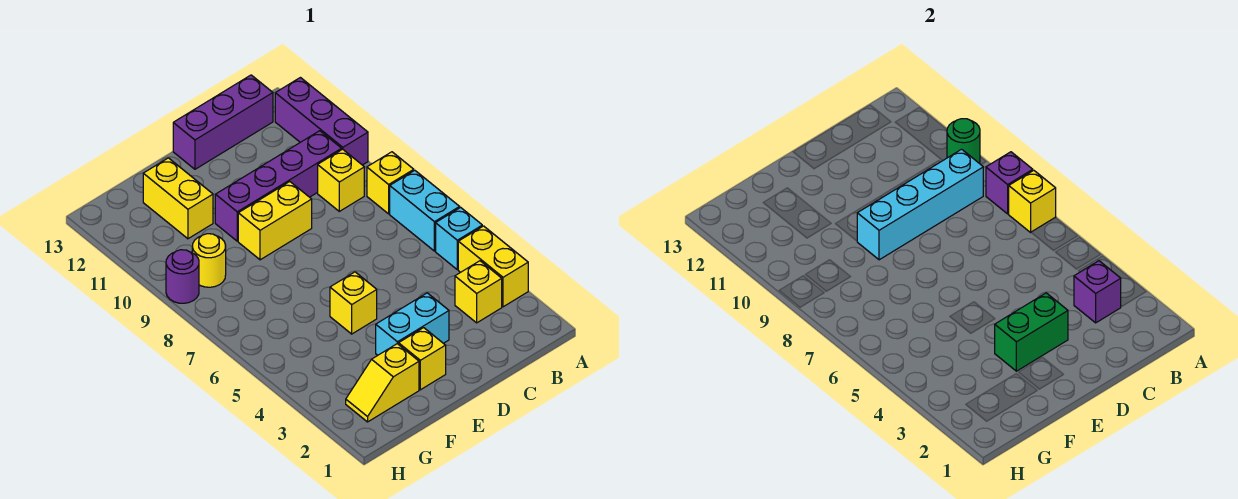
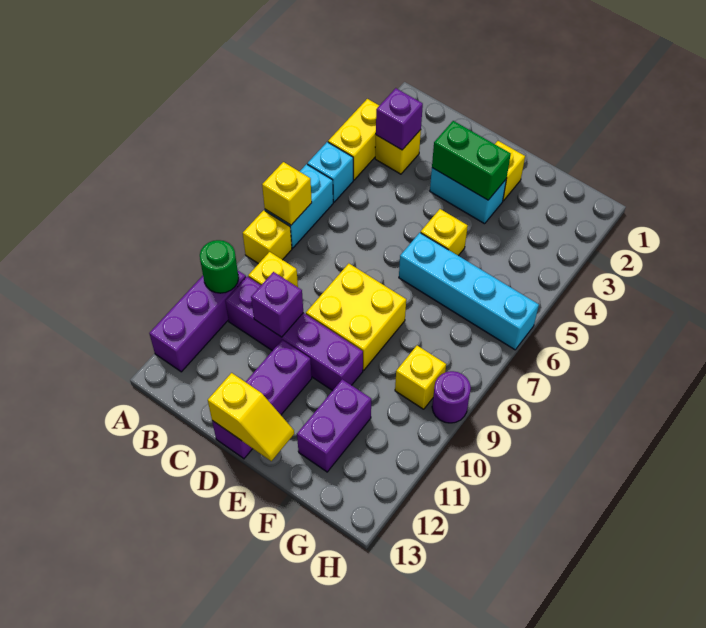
purple brick A8 level 2 -> purple brick C10 level 2
cyan brick B9:E9 level 2 -> cyan brick E6:H6 level 1
purple brick B13:D13 level 1 -> purple brick D11:D13 level 1
yellow brick D9:E9 level 1 -> yellow brick D8:E9 level 1
yellow slope F2:G2 level 1 top F -> yellow slope D13:E13 level 2 top D
yellow brick F11:F12 level 1 -> purple brick F11:F12 level 1
yellow round brick G9 level 1 -> yellow brick G9 level 1

